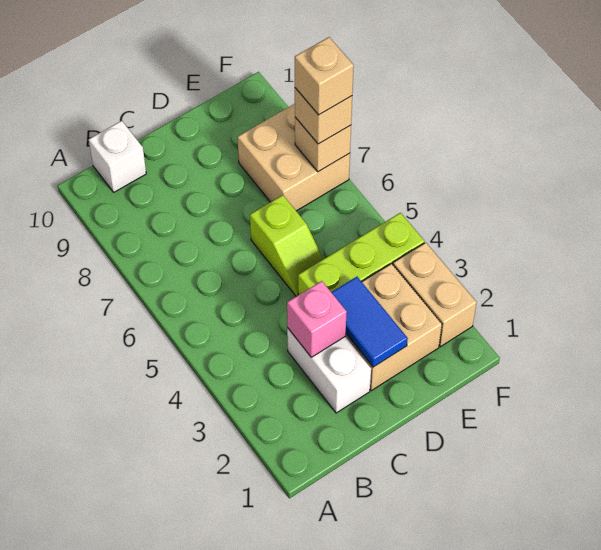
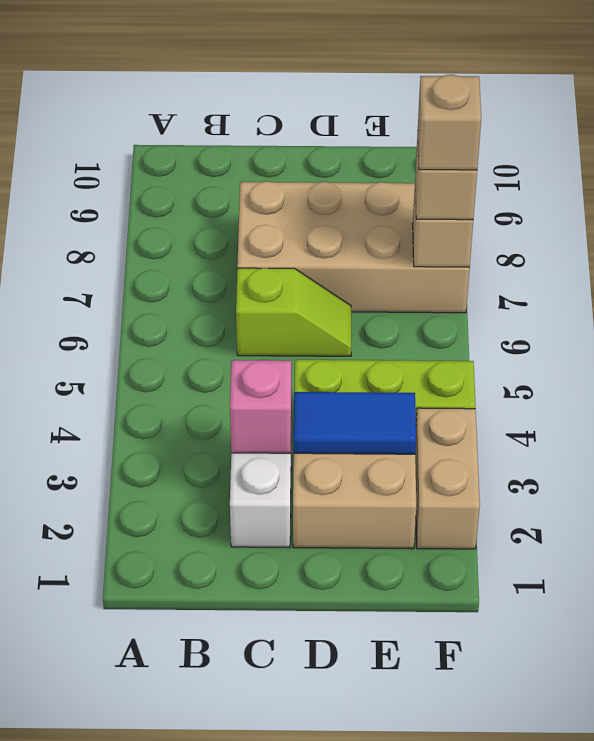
white brick B10 level 1 -> none
blue tile D2:D3 level 2 -> blue tile D3:E3 level 2
lime slope D5:D6 level 1 top 6 -> lime slope C6:D6 level 1 top C
tan brick E7:F8 level 1 -> tan brick C7:F8 level 1

